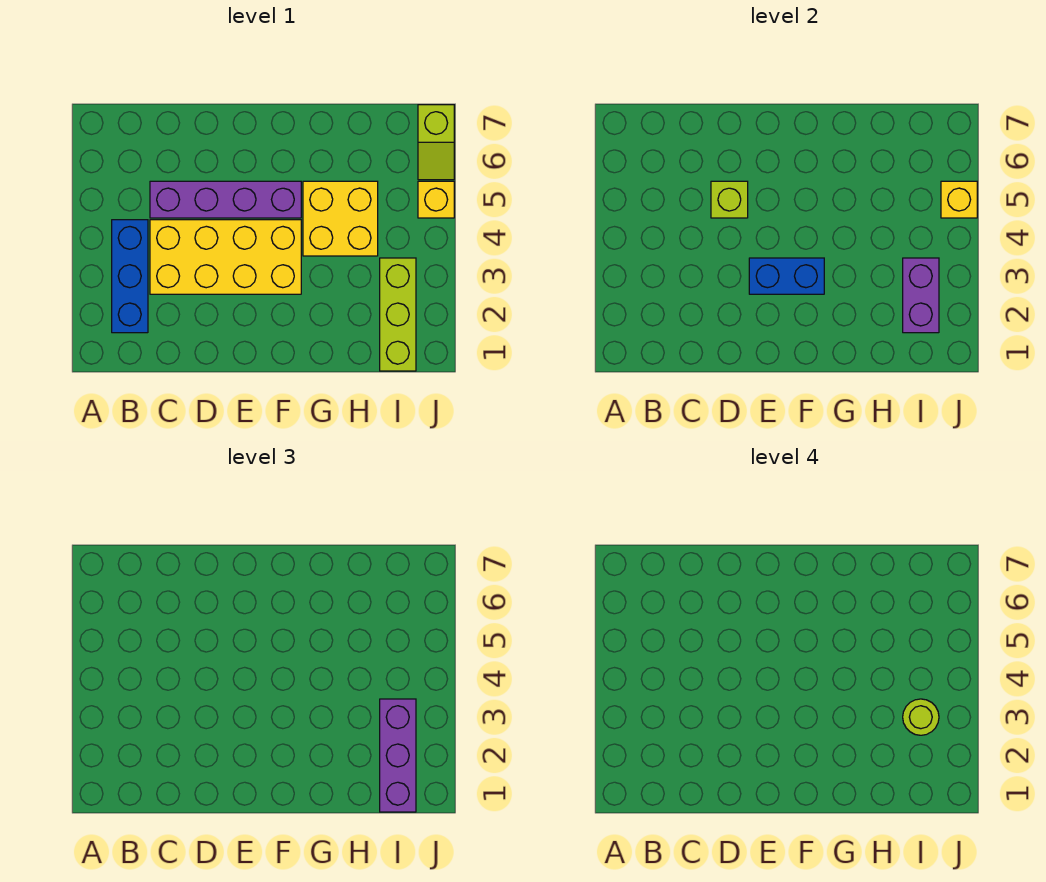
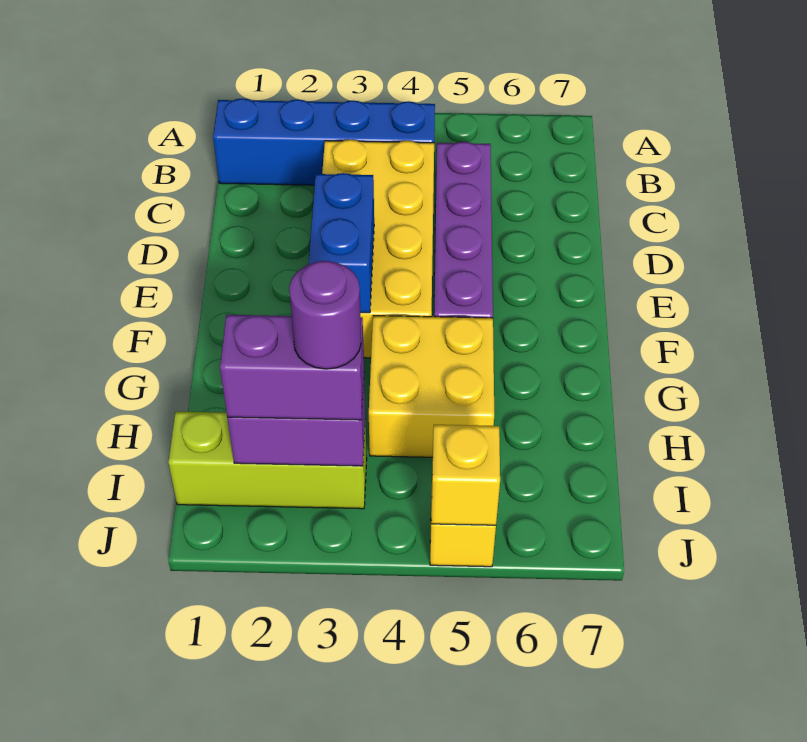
blue brick B2:B4 level 1 -> blue brick B1:B4 level 1
lime brick D5 level 2 -> none
purple brick I1:I3 level 3 -> purple brick I2:I3 level 3
lime round brick I3 level 4 -> purple round brick I3 level 4
lime slope J6:J7 level 1 top 7 -> none

